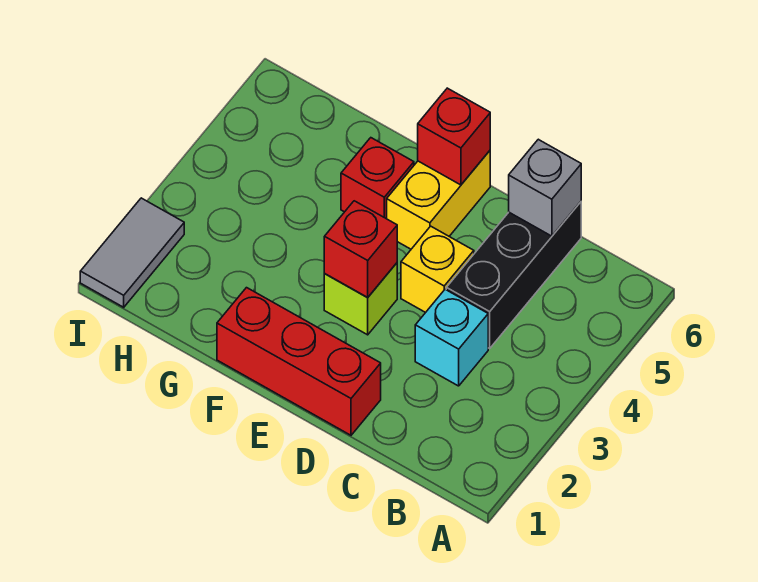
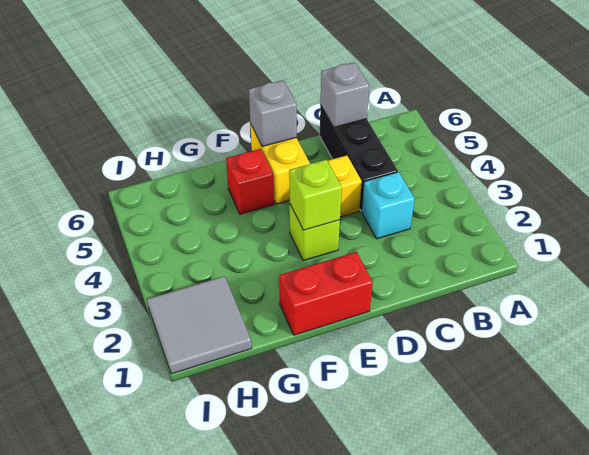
red brick D1:F1 level 1 -> red brick E1:F1 level 1
red brick E3 level 2 -> lime brick E3 level 2
red brick E6 level 2 -> grey brick E6 level 2
grey tile I1:I2 level 1 -> grey tile H1:I2 level 1

